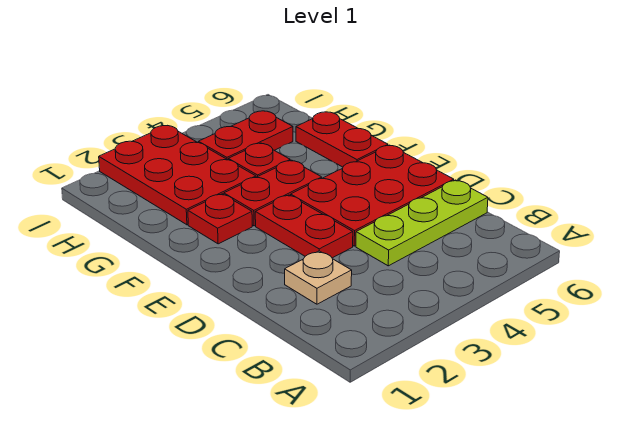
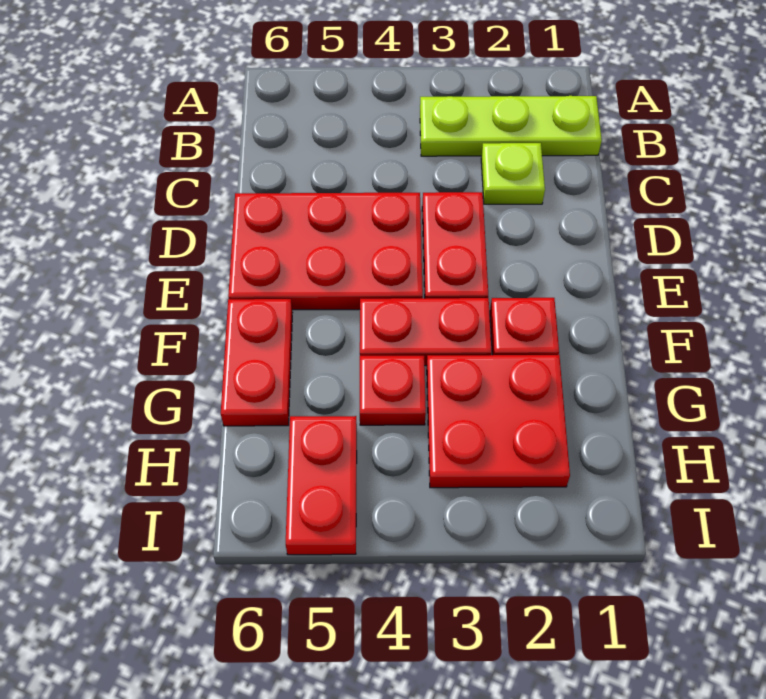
tan plate C2 level 1 -> lime plate C2 level 1
lime plate C4:C6 level 1 -> lime plate B1:B3 level 1
red plate G2:I3 level 1 -> red plate G2:H3 level 1
red plate H4:H5 level 1 -> red plate H5:I5 level 1

